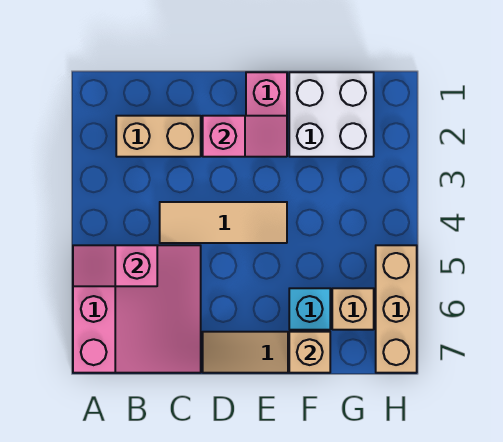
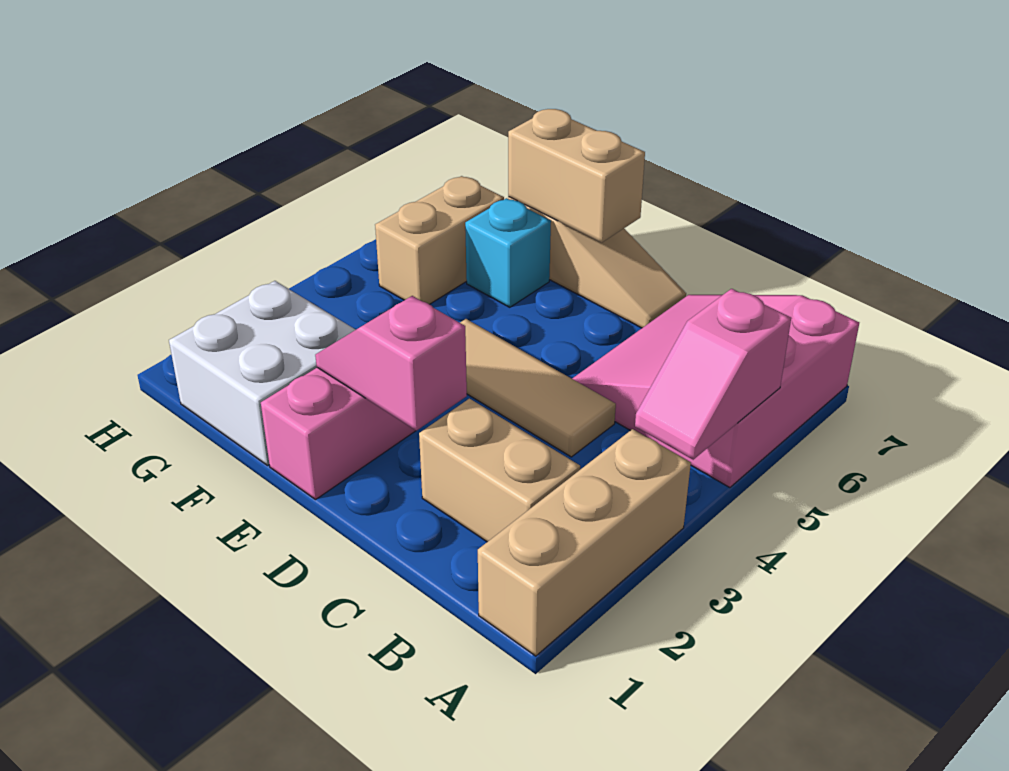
pink slope A5:B5 level 2 top B -> pink slope A4:A5 level 2 top 5
tan brick F7 level 2 -> tan brick E7:F7 level 2
tan brick G6 level 1 -> tan brick G5:G6 level 1
tan brick H5:H7 level 1 -> tan brick A1:A3 level 1

